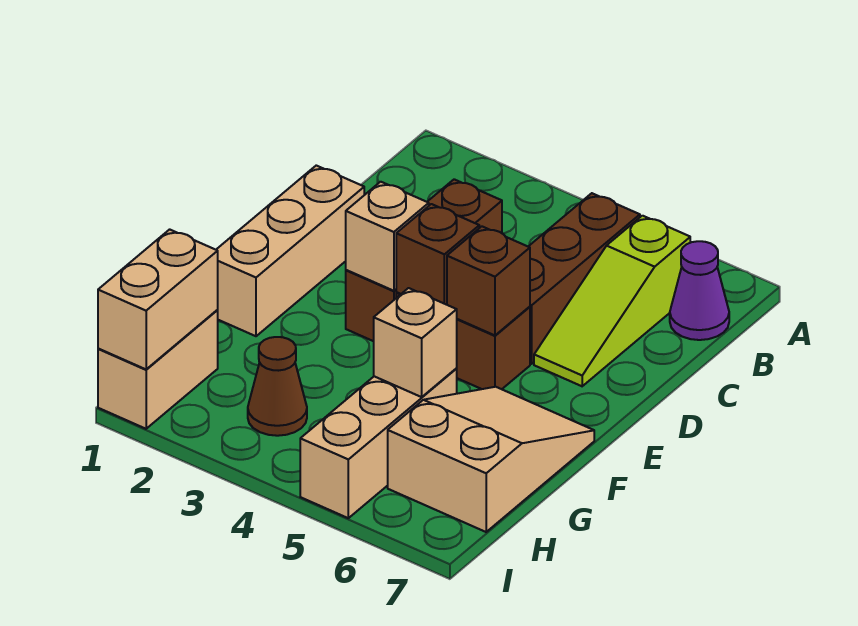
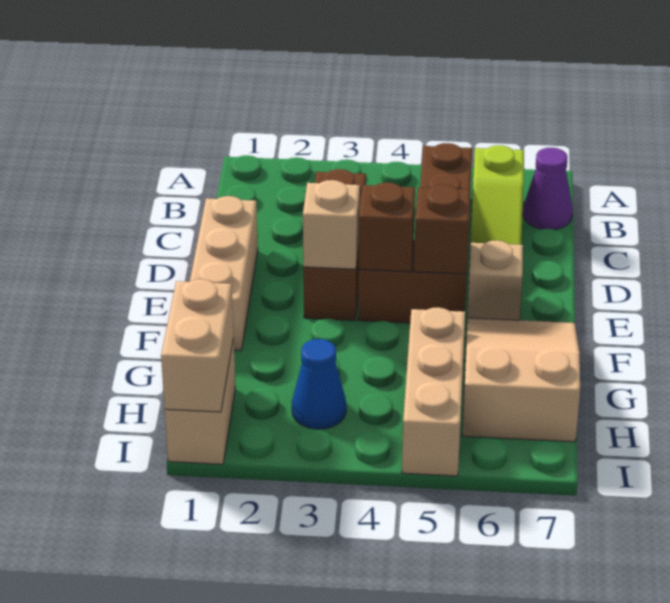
tan brick G5 level 2 -> tan brick E6 level 1
brown cone H3 level 1 -> blue cone H3 level 1

